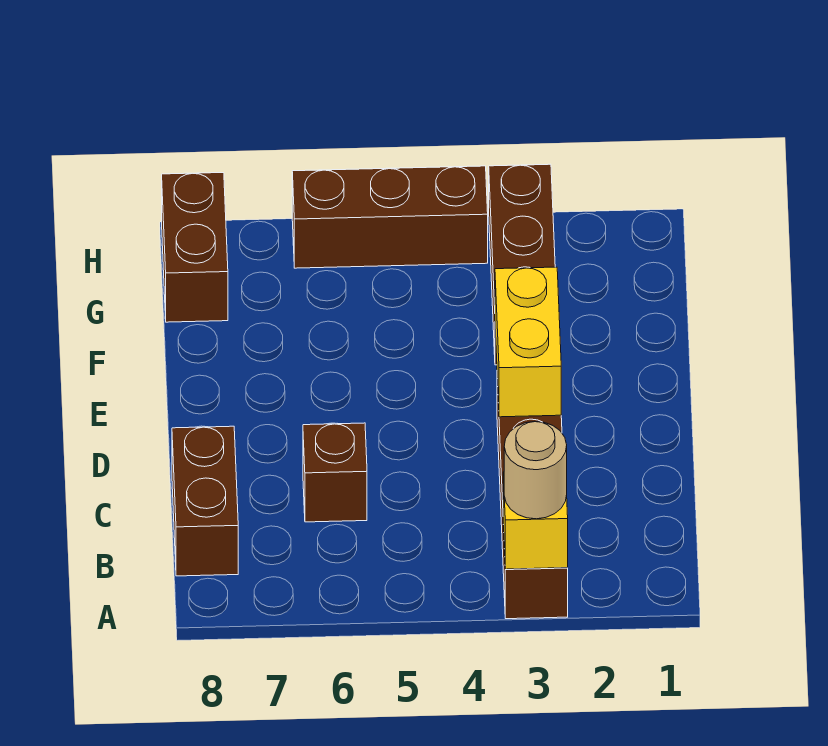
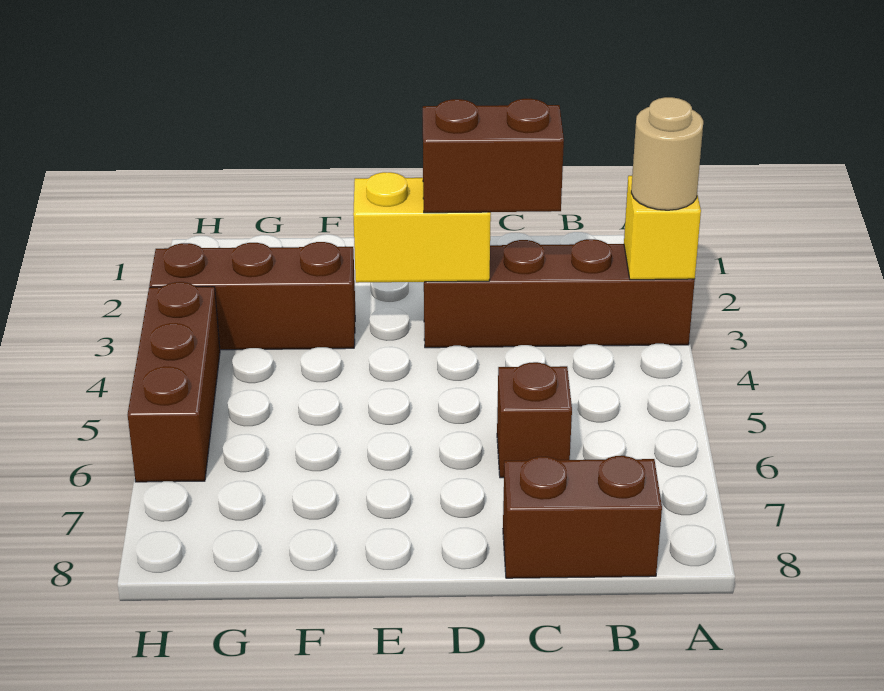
brown brick G8:H8 level 1 -> brown brick C3:D3 level 3

